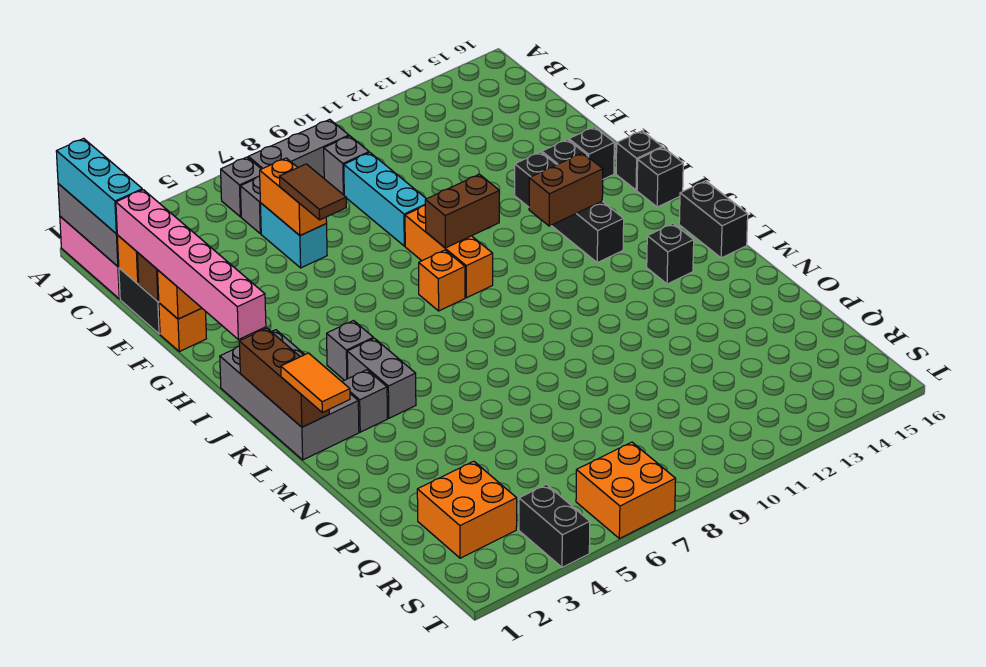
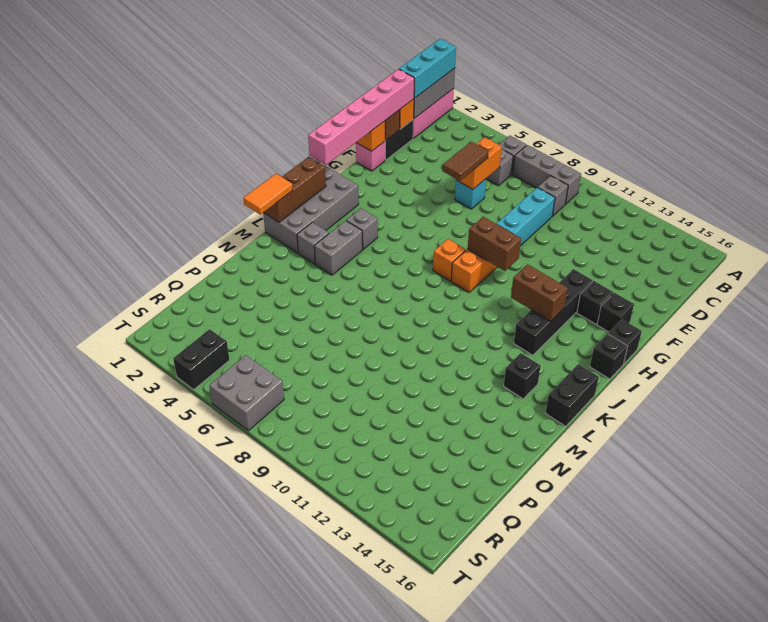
cyan brick D6:E6 level 1 -> cyan brick E6 level 1
orange brick F1 level 1 -> pink brick F1 level 1
orange brick Q2:R3 level 1 -> none
orange brick S6:T7 level 1 -> grey brick S6:T7 level 1

